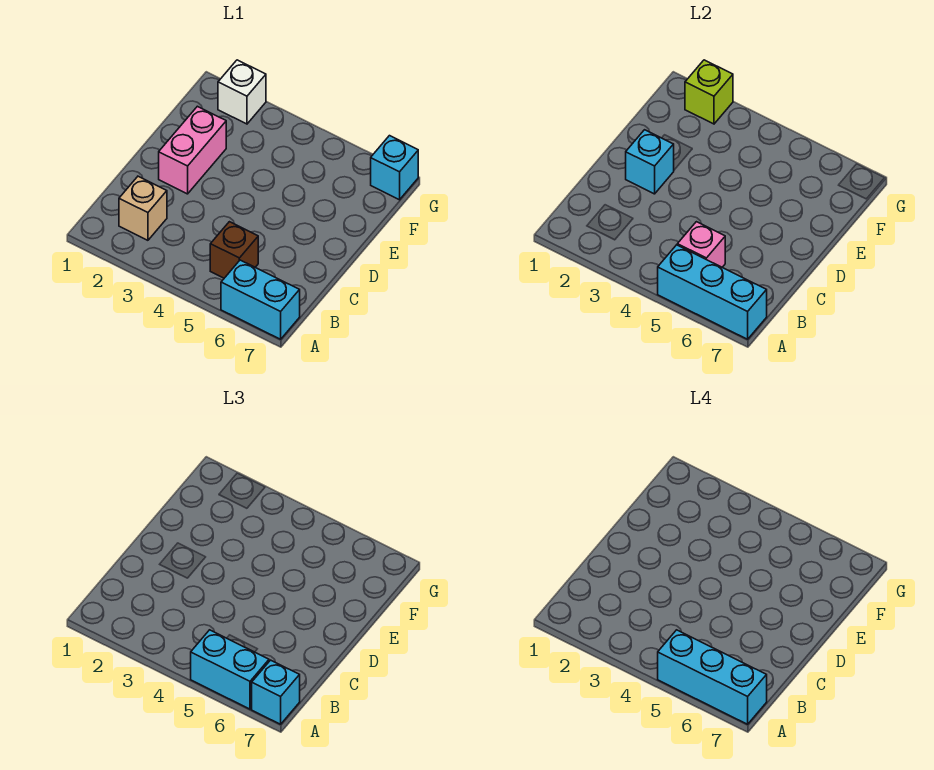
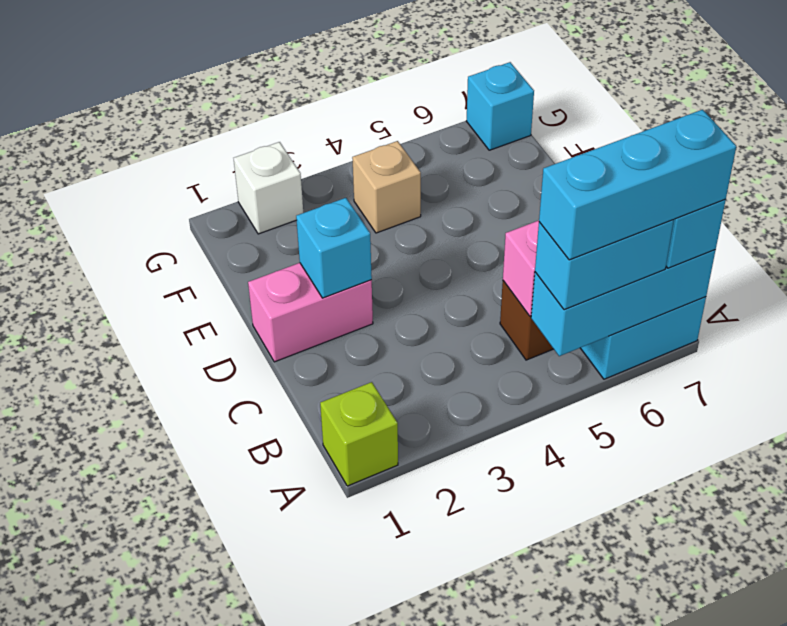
tan brick B2 level 1 -> tan brick F4 level 1
pink brick D2:E2 level 1 -> pink brick D1:D2 level 1
lime brick G2 level 2 -> lime brick A1 level 1

